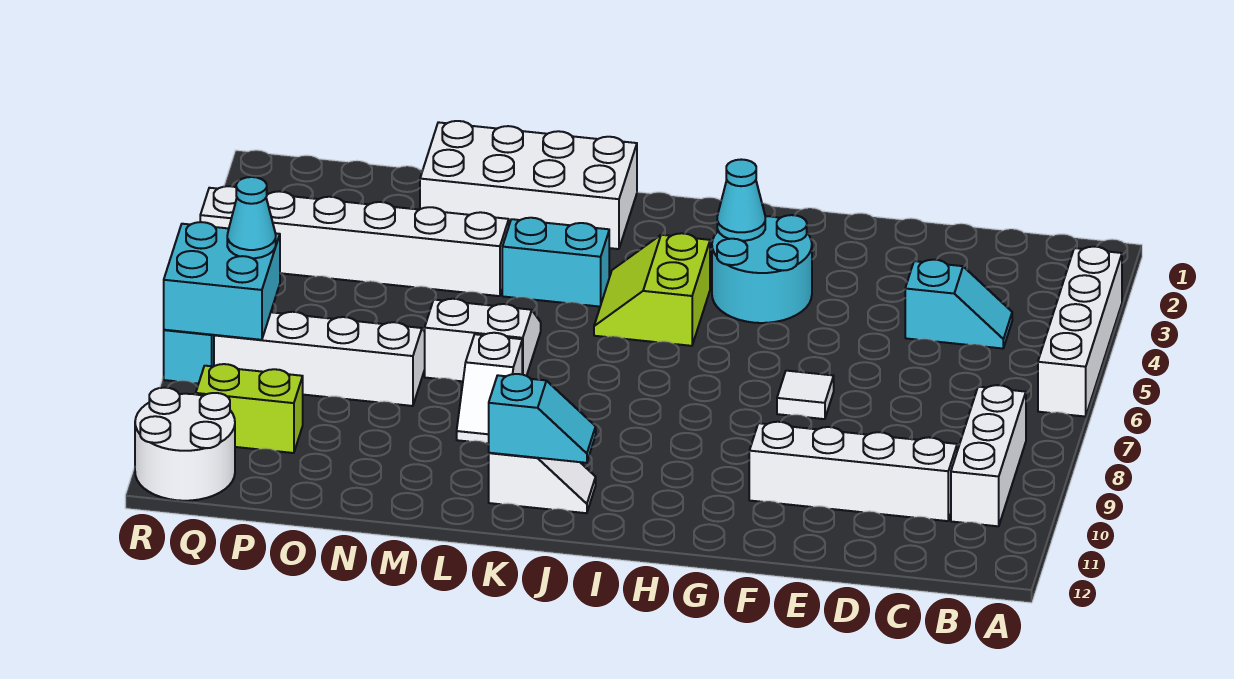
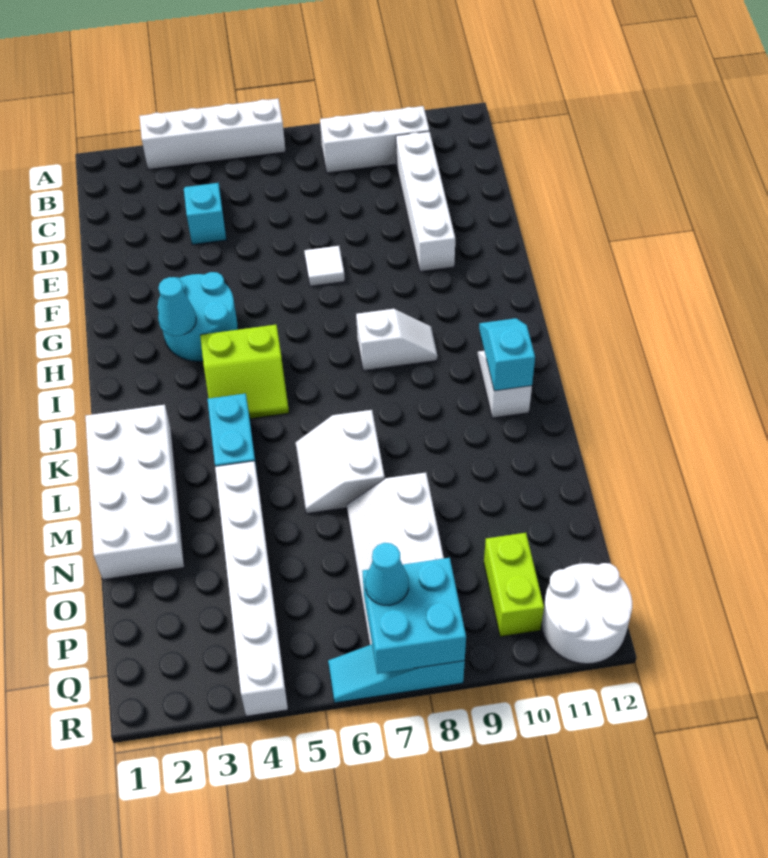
white slope L8:L9 level 1 top 8 -> white slope I8:I9 level 1 top 8

